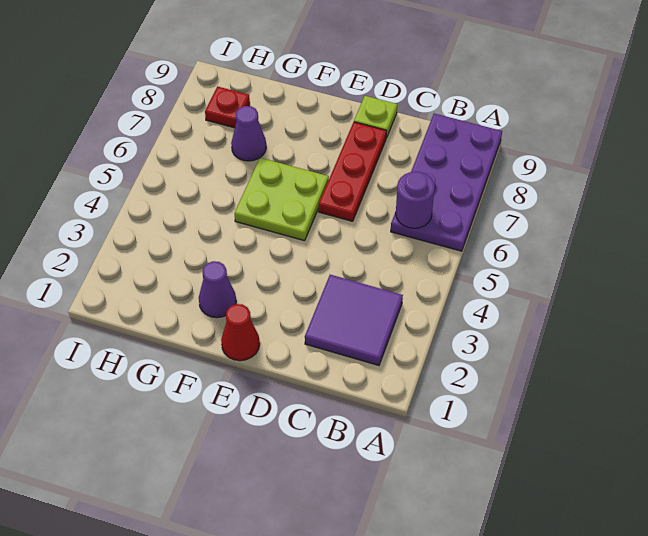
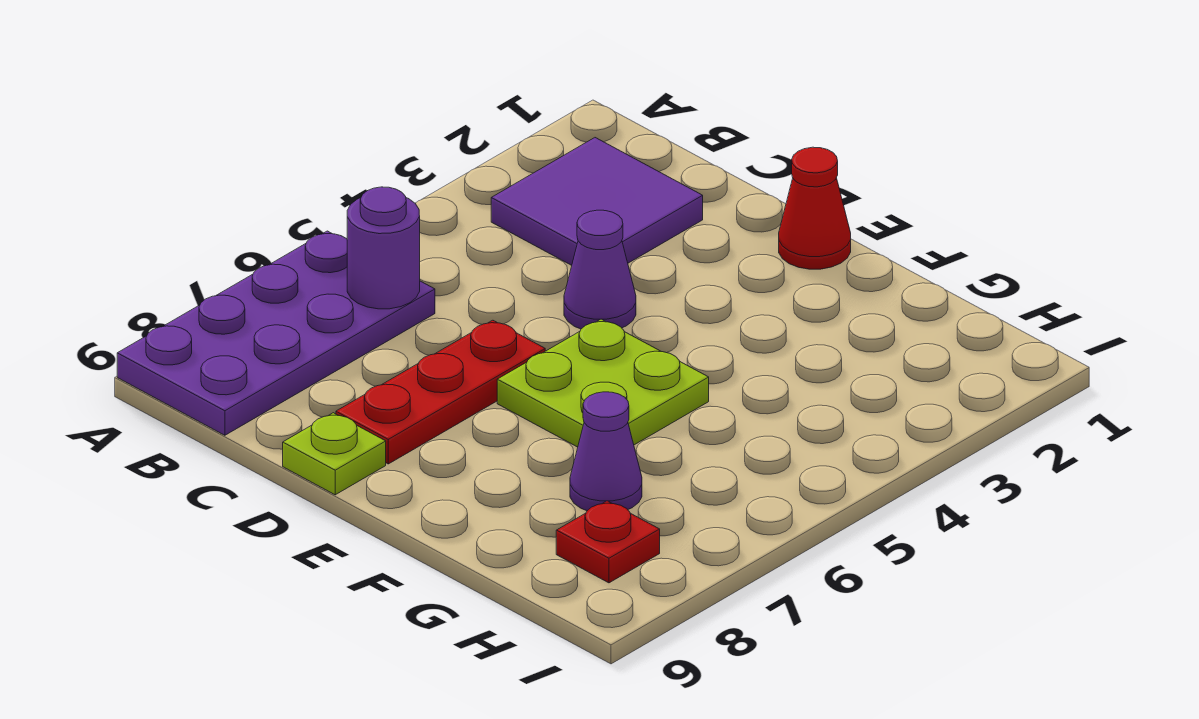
purple cone F2 level 1 -> purple cone D4 level 1

